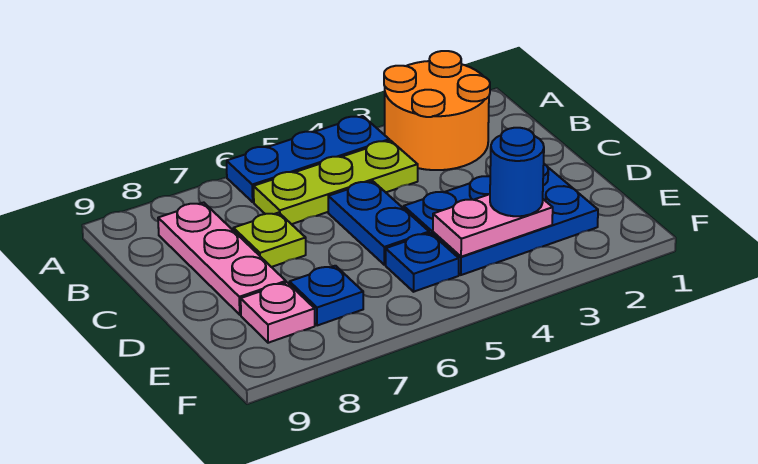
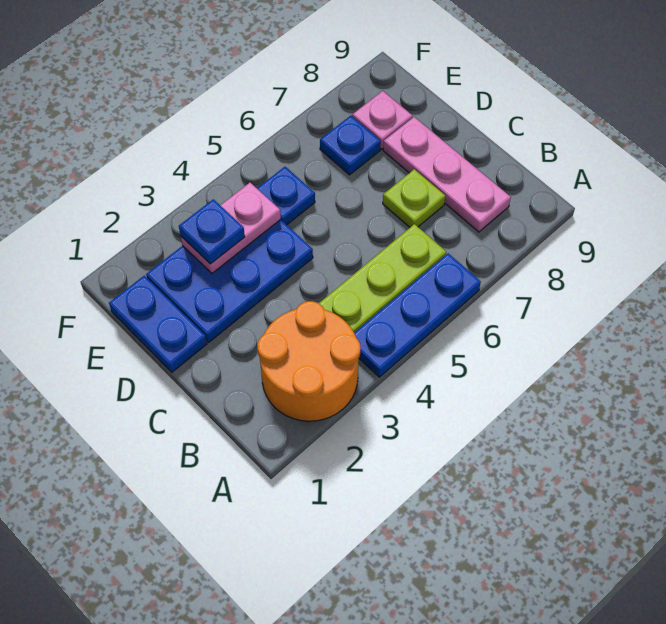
blue plate C5:D5 level 1 -> blue plate D1:E1 level 1
blue round brick E3 level 3 -> blue plate E3 level 3

